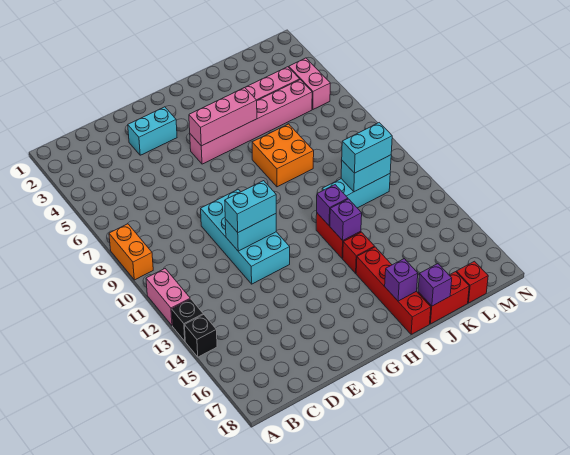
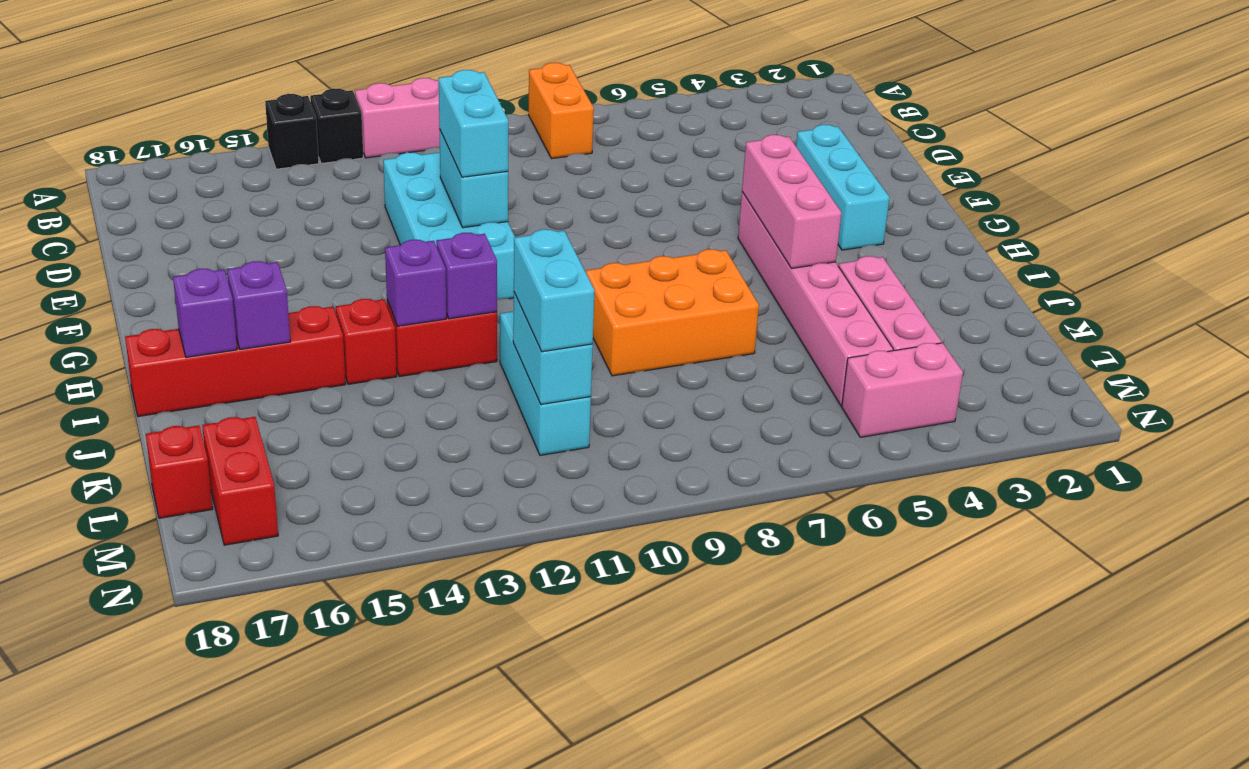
orange brick A8:A9 level 1 -> orange brick A8:B8 level 1
cyan brick E3:F3 level 1 -> cyan brick E3:G3 level 1
cyan brick E9:F12 level 1 -> cyan brick D11:G12 level 1
orange brick I7:J8 level 1 -> orange brick I7:J9 level 1
red brick J18:K18 level 1 -> red brick L17:M17 level 1
purple brick J18 level 2 -> purple brick I16 level 2

